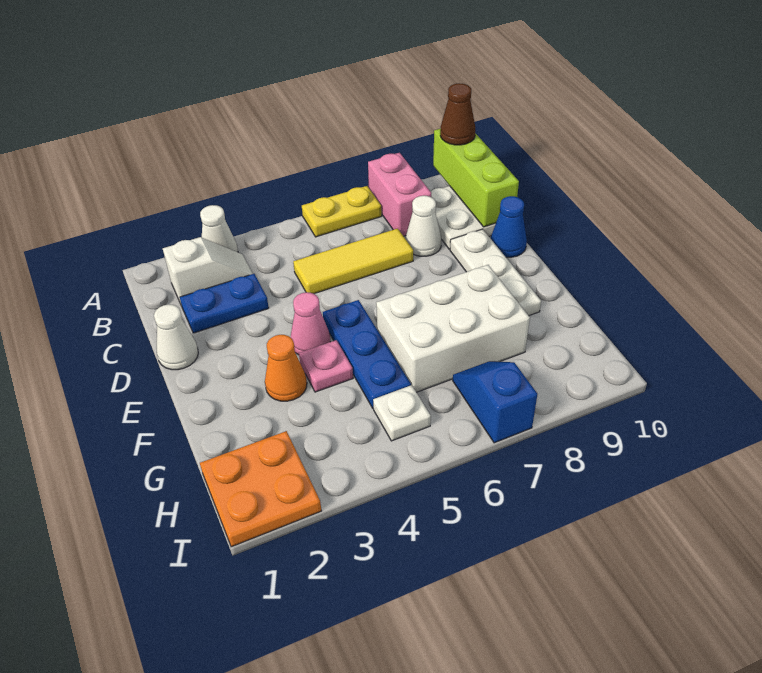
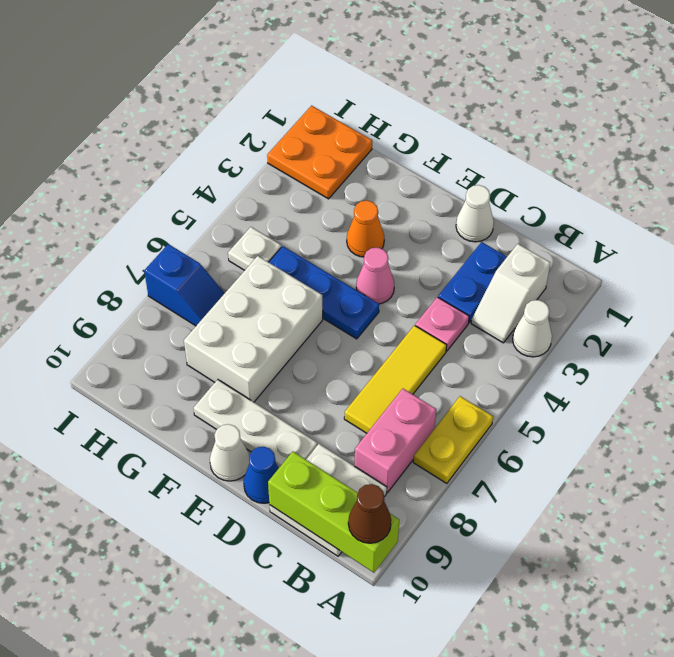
pink brick A8:B8 level 1 -> pink brick B7:B8 level 1
white cone C8 level 1 -> white cone E10 level 1
pink plate F4 level 1 -> pink plate C4 level 1

